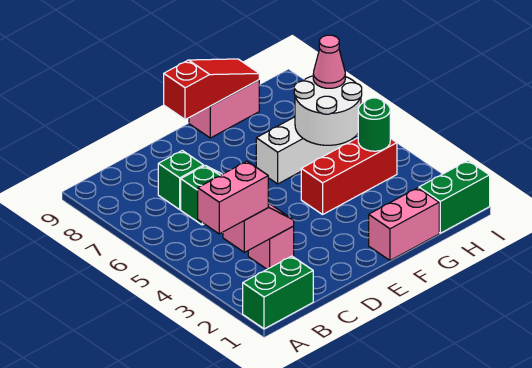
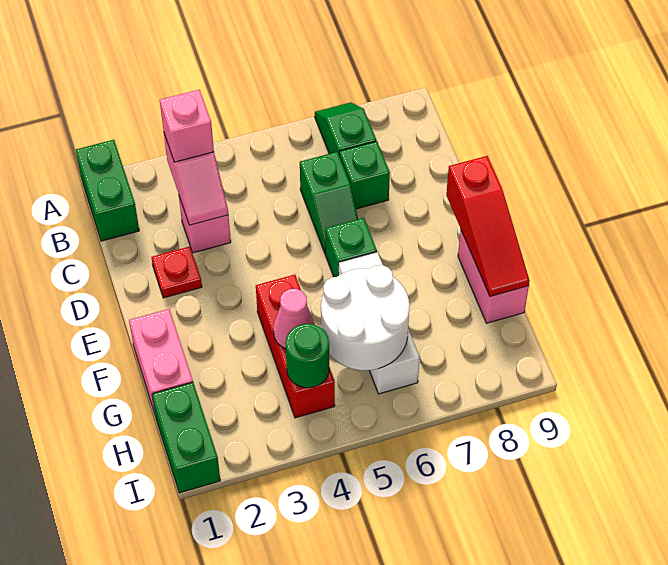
pink brick A3:B3 level 3 -> pink brick B3 level 3
none -> green slope A7:B7 level 1 top B
none -> red plate D2 level 1
none -> green brick E6 level 1
pink cone H6 level 3 -> pink cone G4 level 2

